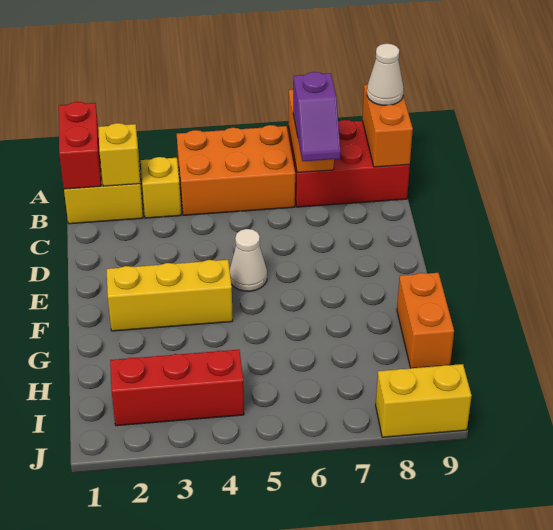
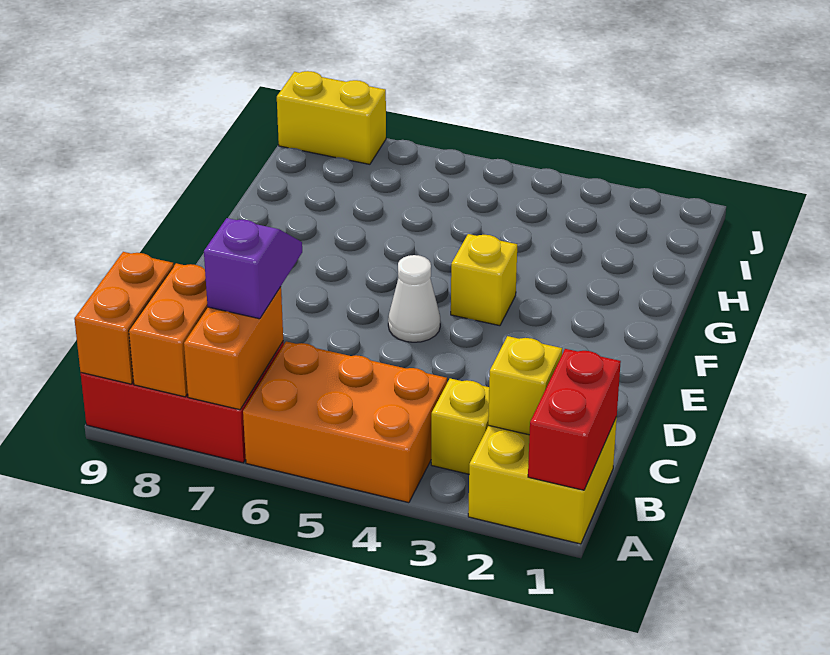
white cone A9 level 3 -> none
yellow brick F2:F4 level 1 -> yellow brick F4 level 1
orange brick G9:H9 level 1 -> orange brick A8:B8 level 2
red brick I2:I4 level 1 -> none

